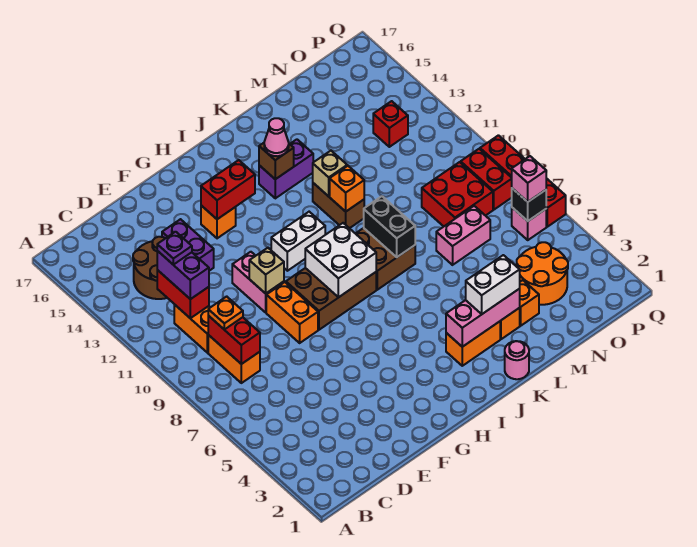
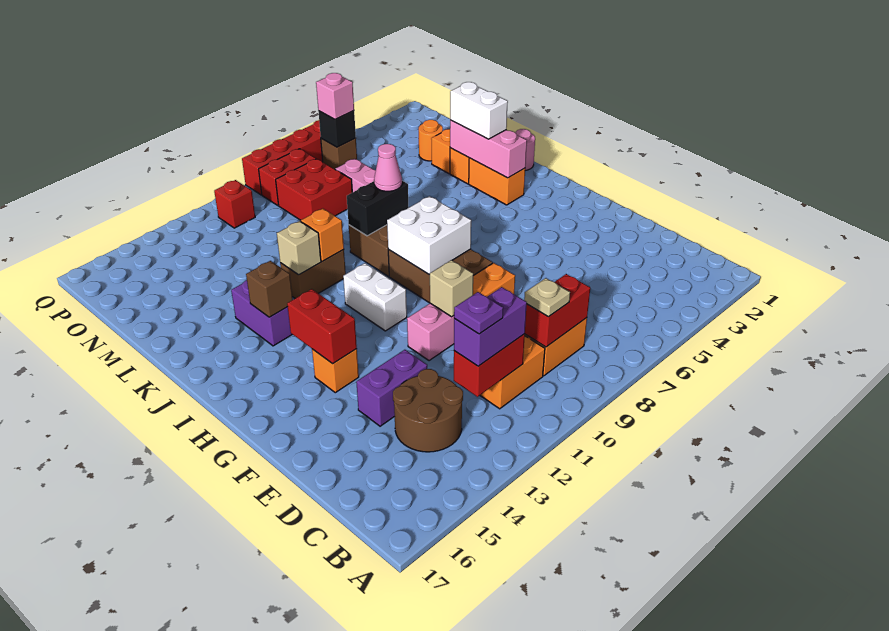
orange plate C9 level 3 -> tan plate C9 level 3
pink cone J14 level 3 -> pink cone K8 level 3
orange round brick N3:O4 level 1 -> orange round brick N3 level 1
red brick O13 level 1 -> red brick P11 level 1
pink brick P6 level 1 -> brown brick P6 level 1

